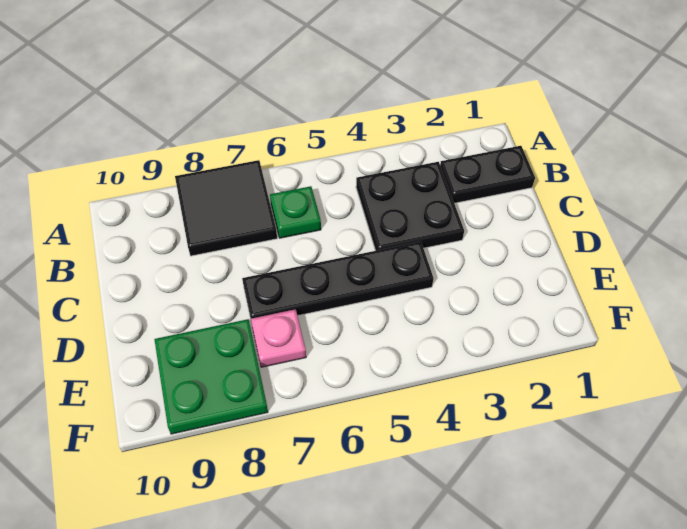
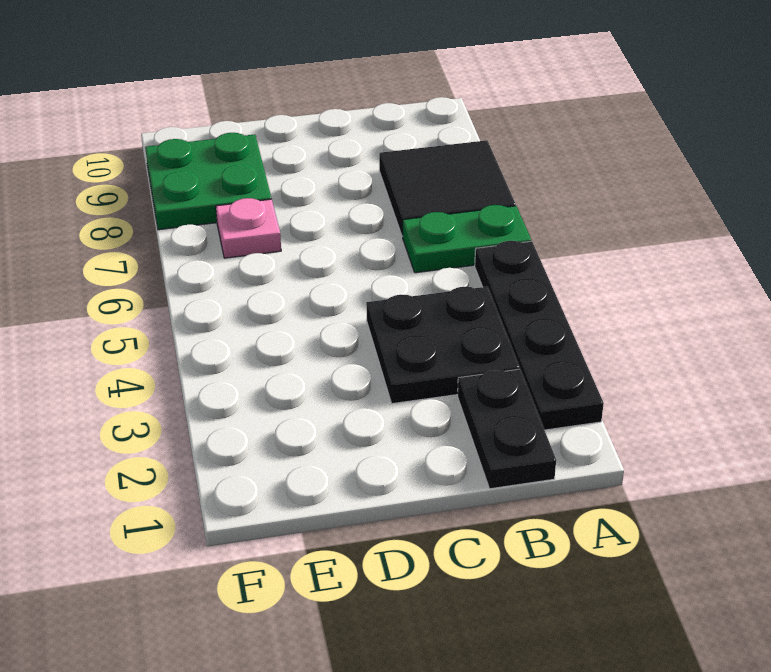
green plate B6 level 1 -> green plate A6:B6 level 1
black plate D4:D7 level 1 -> black plate A2:A5 level 1

